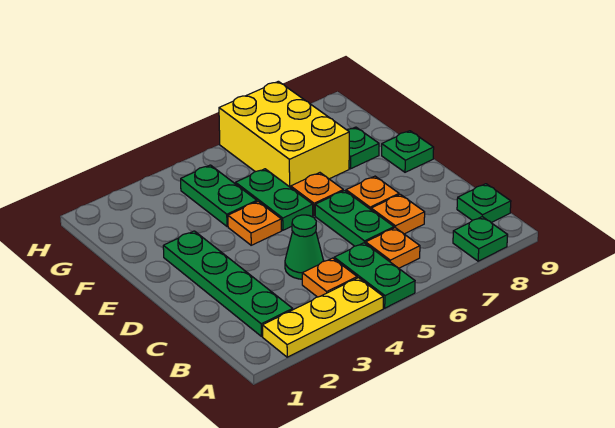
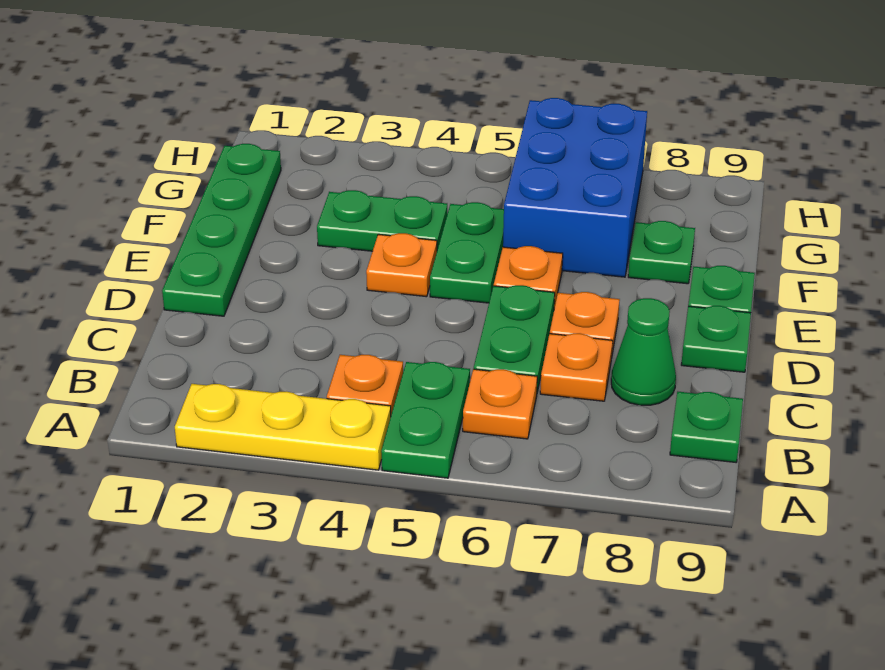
green plate A8 level 1 -> green plate D9 level 1
green plate B2:E2 level 1 -> green plate D1:G1 level 1
green cone C4 level 1 -> green cone C8 level 1
green plate F4:G4 level 1 -> green plate F3:F4 level 1
yellow brick F6:H7 level 1 -> blue brick F6:H7 level 1

